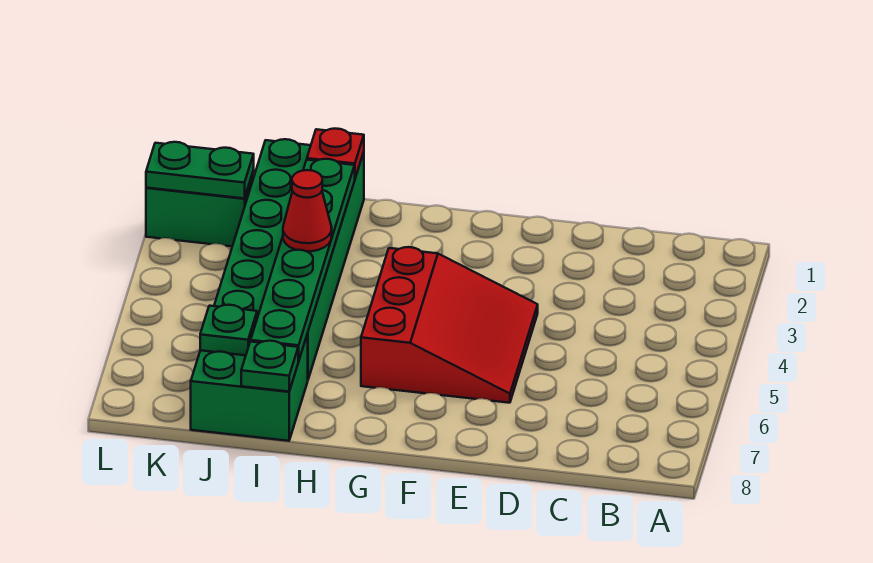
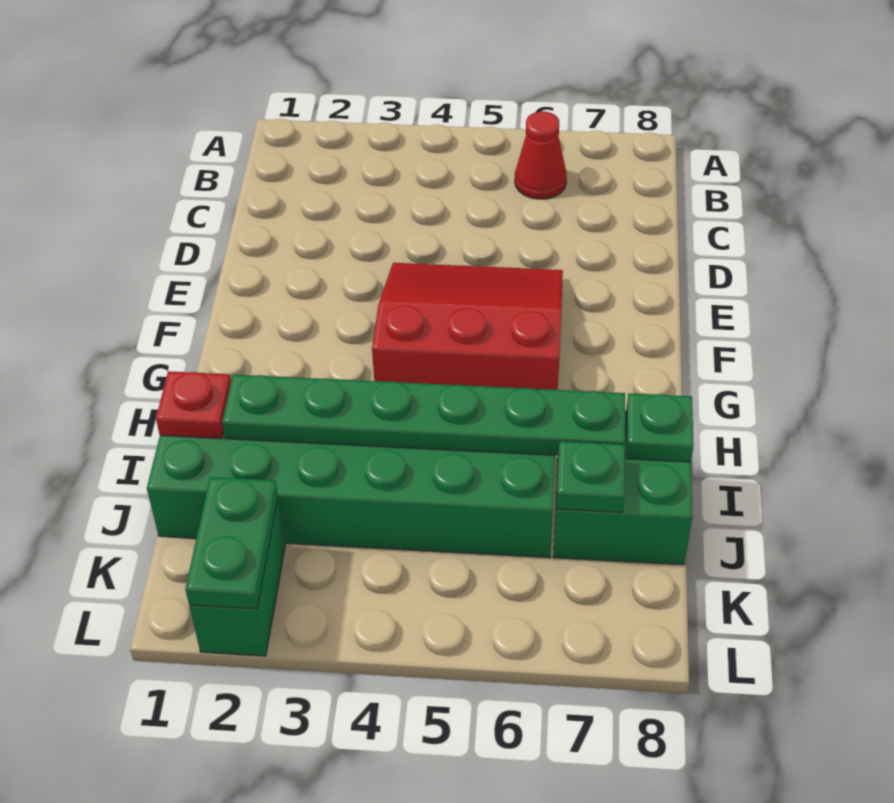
red cone I4 level 3 -> red cone B6 level 1

